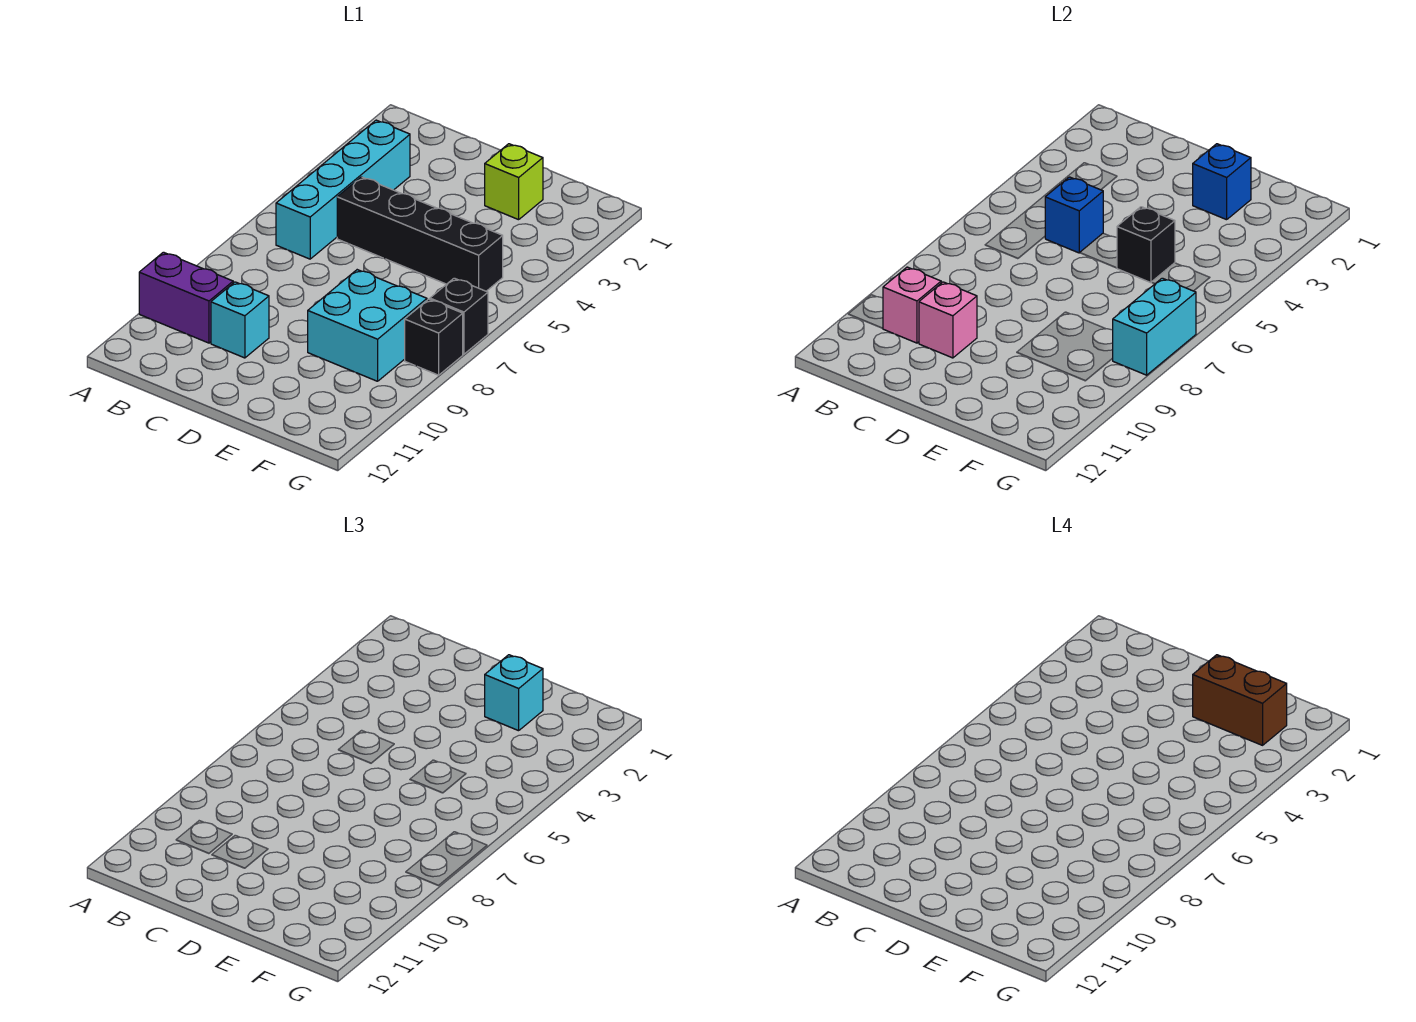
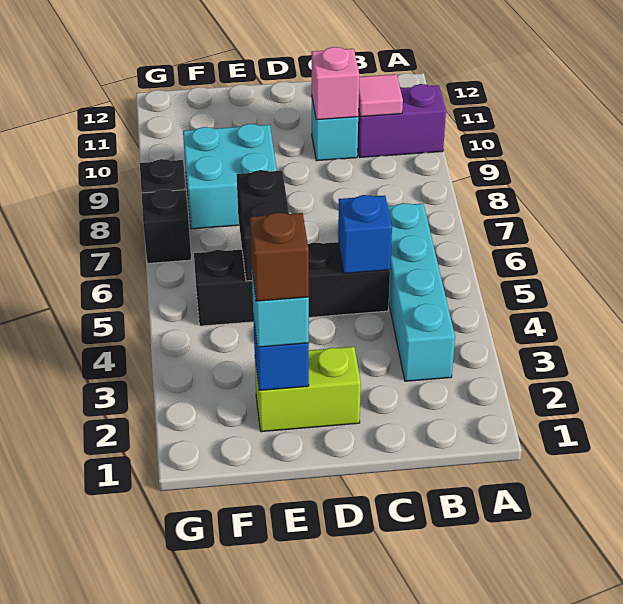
pink brick B10 level 2 -> pink tile B10 level 2
lime brick E2 level 1 -> lime brick D2:E2 level 1
brown brick E2:F2 level 4 -> brown brick E2 level 4
black brick E5 level 2 -> black brick E5:E6 level 2
cyan brick G7:G8 level 2 -> none

